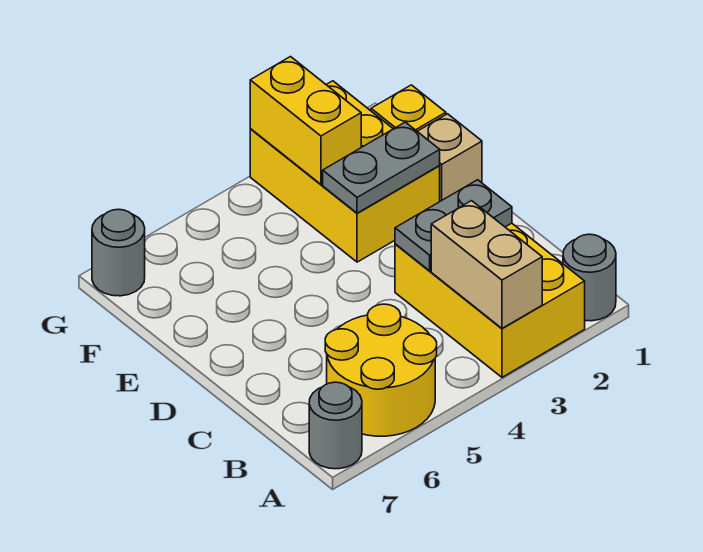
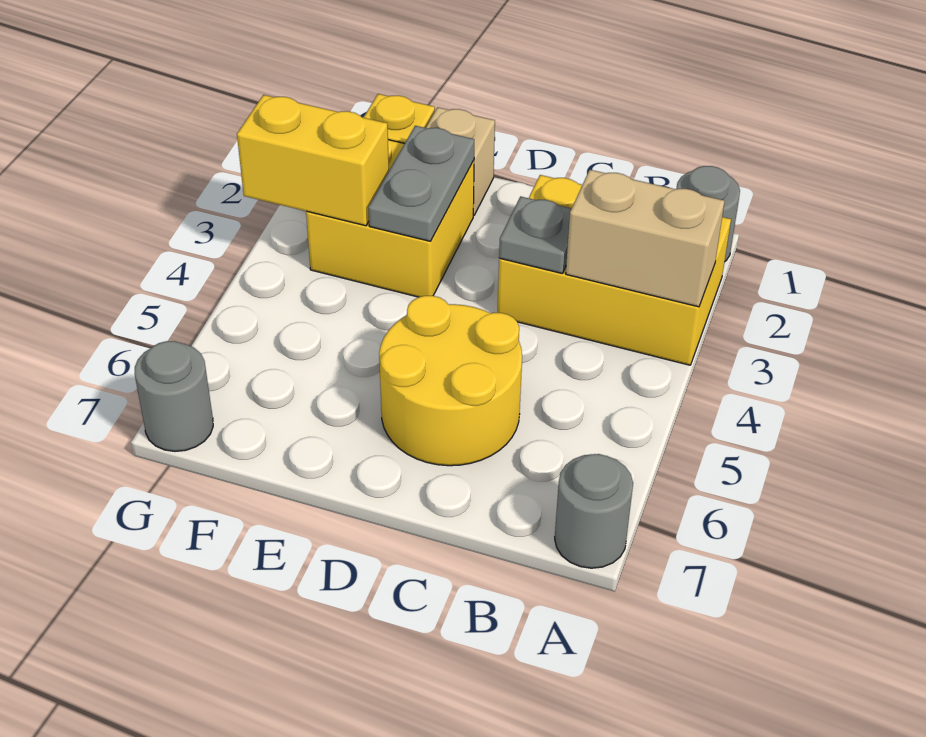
yellow round brick A5:B6 level 1 -> yellow round brick C5:D6 level 1
grey plate C2:C3 level 2 -> grey plate C3 level 2
yellow brick E2:G3 level 1 -> yellow brick E2:F3 level 1

